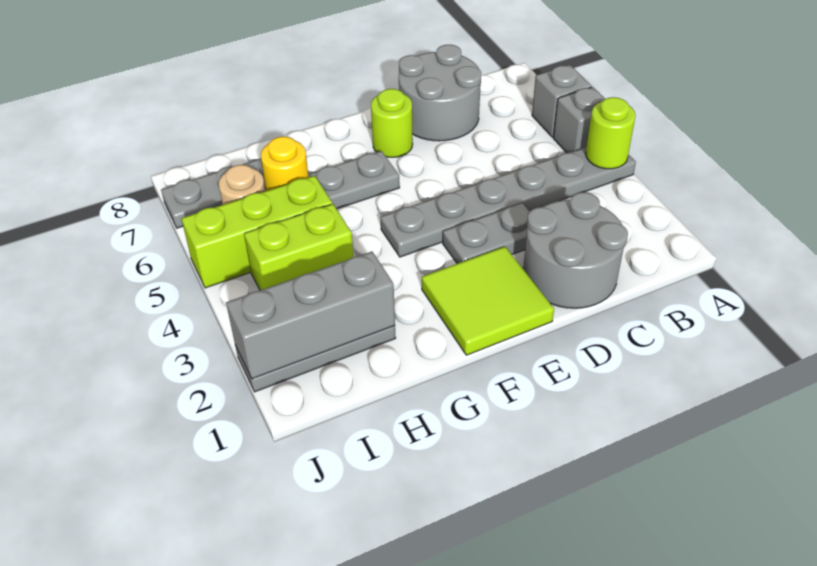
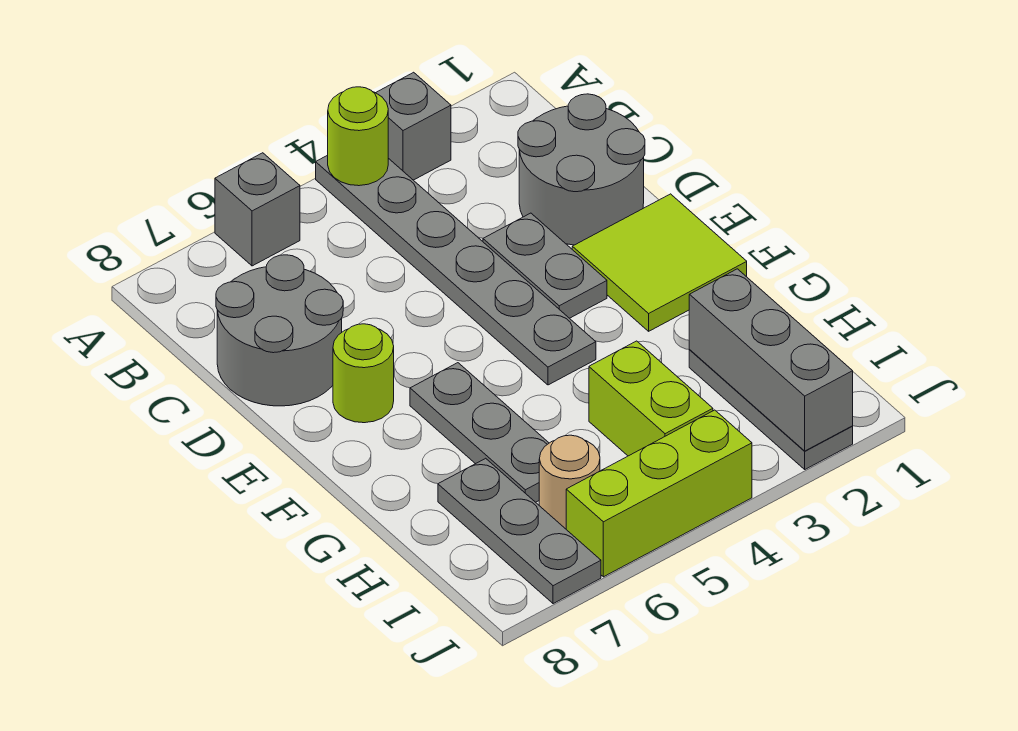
grey brick A5 level 1 -> grey brick A3 level 1
lime brick H5:J5 level 1 -> lime brick J4:J6 level 1
yellow round brick H6 level 2 -> none

